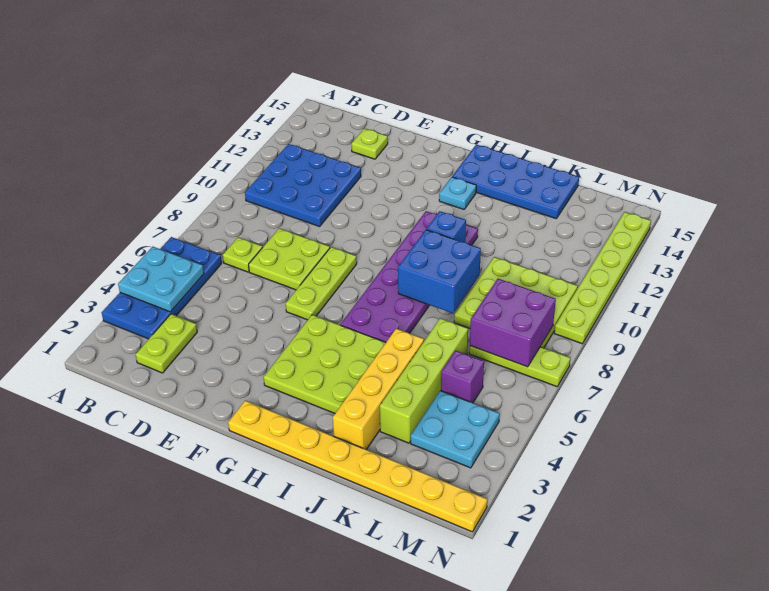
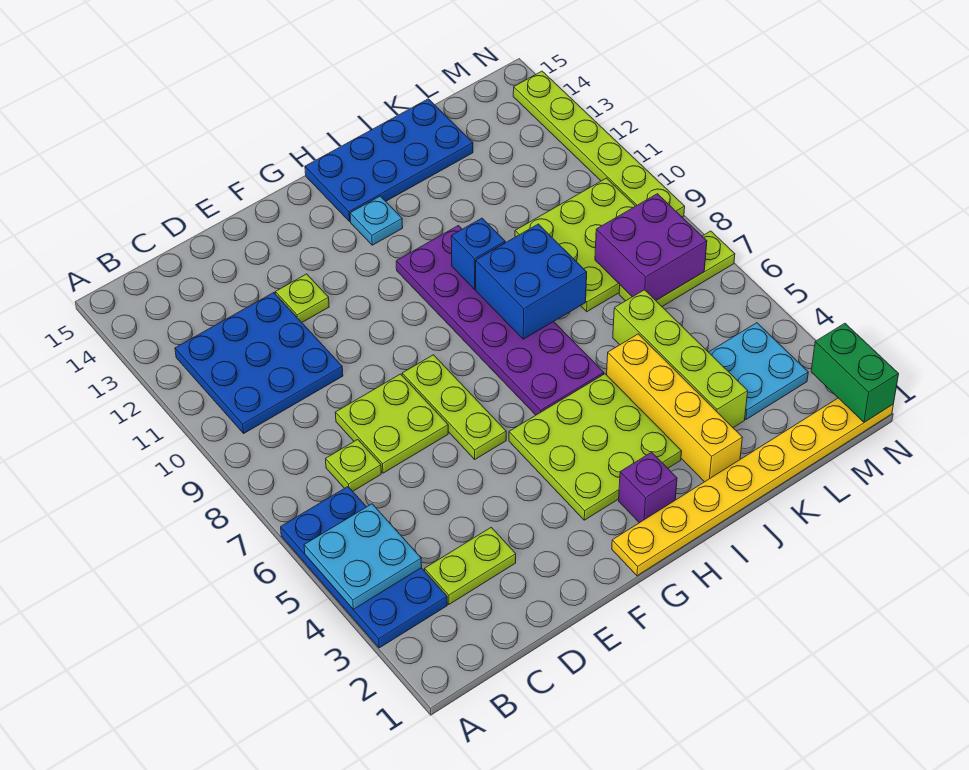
lime plate C2:C3 level 1 -> lime plate C3:D3 level 1
lime plate D14 level 1 -> lime plate E12 level 1
purple brick L5 level 1 -> purple brick H2 level 1
none -> green brick N1:N2 level 2

